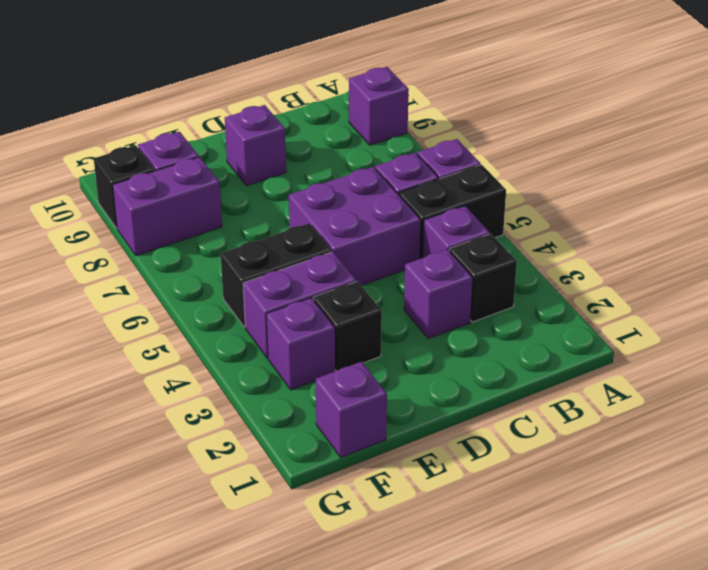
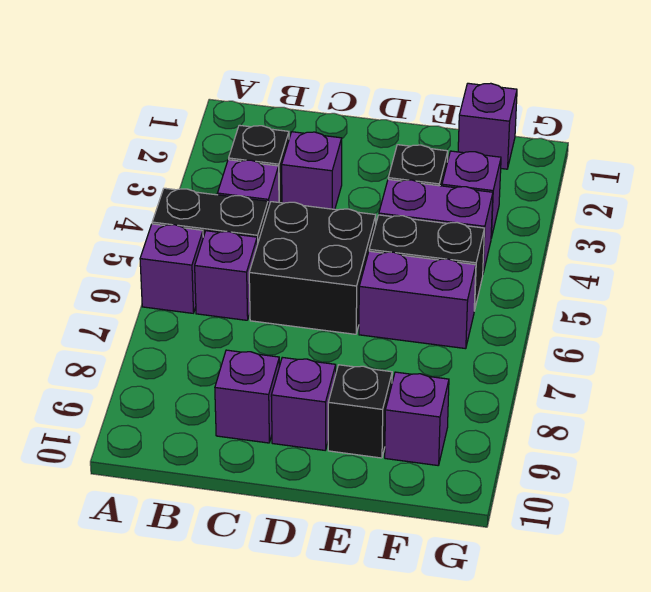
purple brick A9 level 1 -> purple brick C9 level 1
purple brick C5:D6 level 1 -> black brick C5:D6 level 1
purple brick F8:G8 level 1 -> purple brick E6:F6 level 1
black brick G9 level 1 -> black brick E9 level 1

